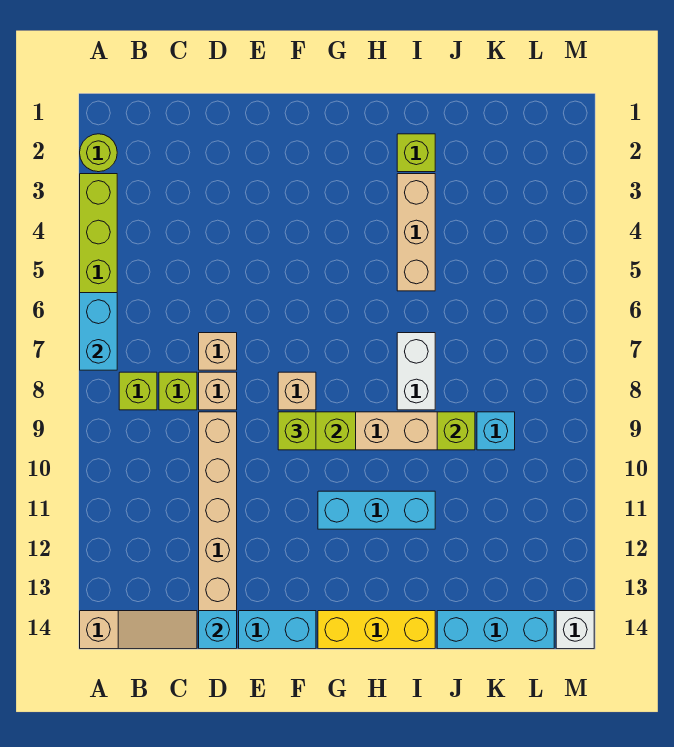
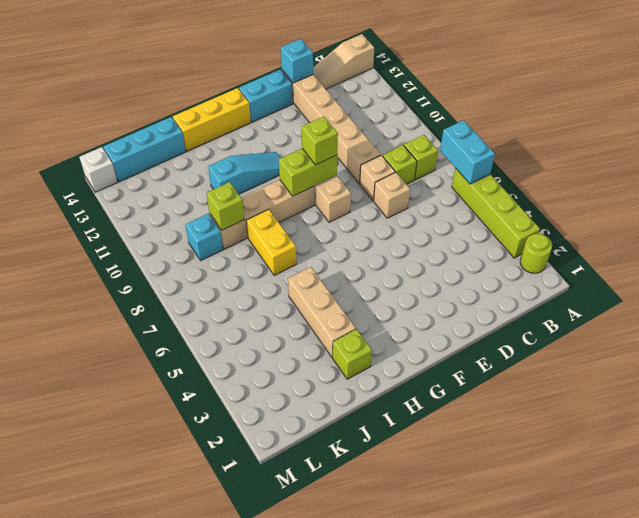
cyan brick G11:I11 level 1 -> cyan slope G11:I11 level 1 top I
white brick I7:I8 level 1 -> yellow brick I7:I8 level 1

